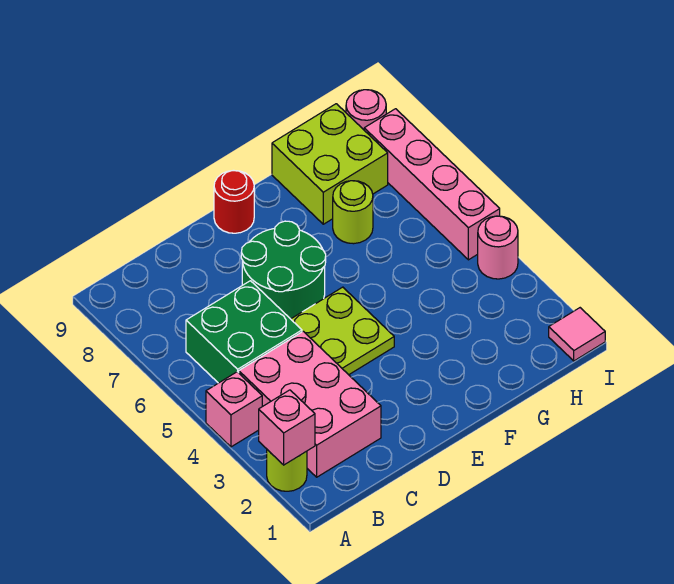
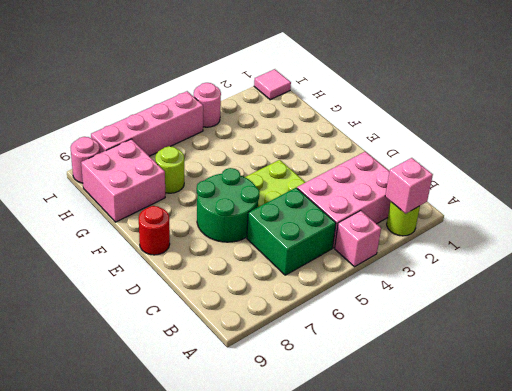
lime brick G8:H9 level 1 -> pink brick G8:H9 level 1

